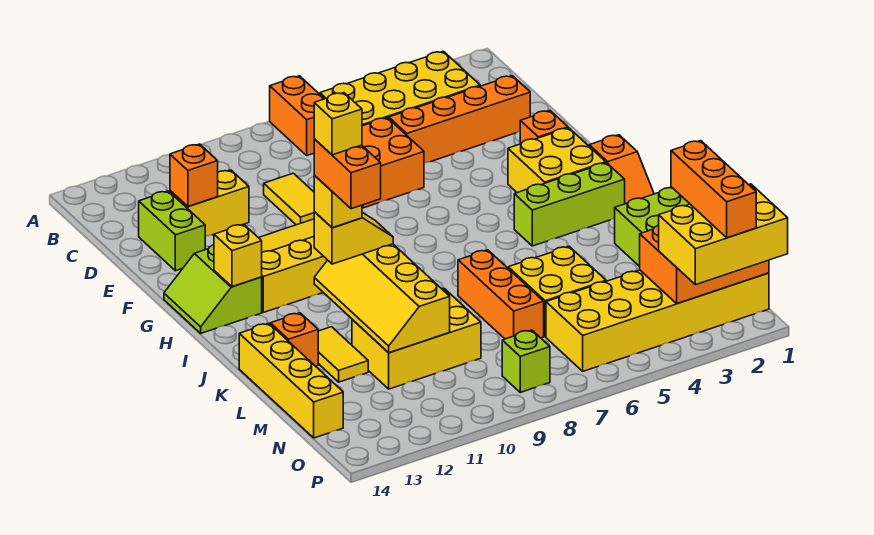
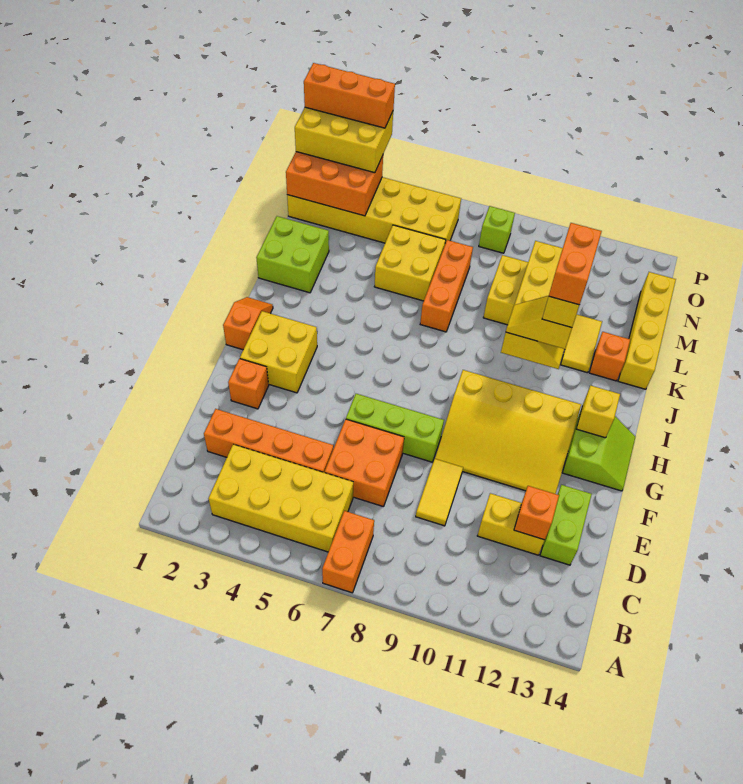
lime brick I2:I4 level 1 -> lime brick F6:F8 level 1
yellow brick J11 level 6 -> none
orange brick N2:P2 level 4 -> orange brick P1:P3 level 4

